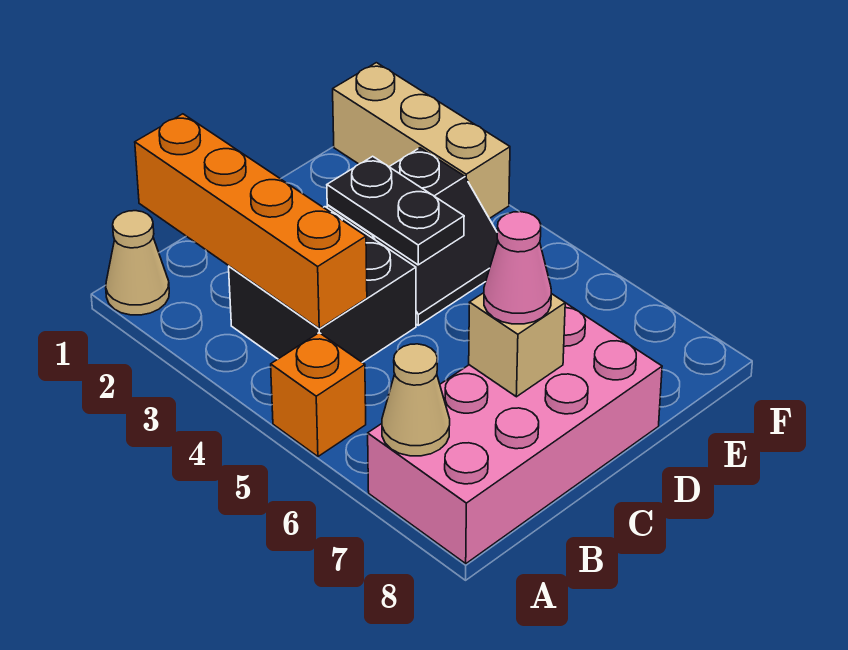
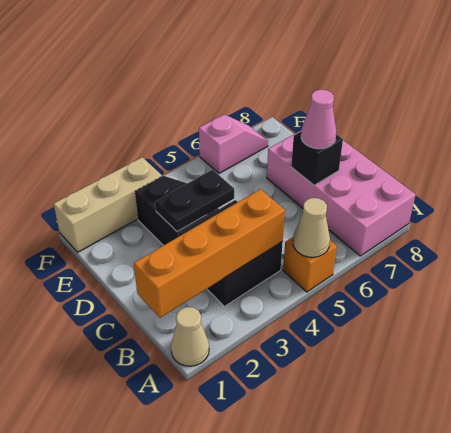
tan cone A7 level 2 -> tan cone A5 level 2
tan brick C7 level 2 -> black brick C7 level 2
none -> pink slope F6:F7 level 1 top 6

